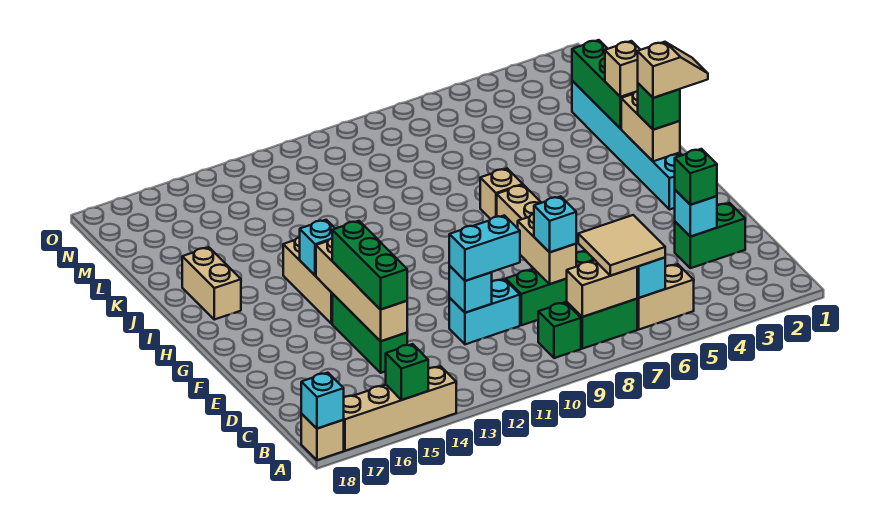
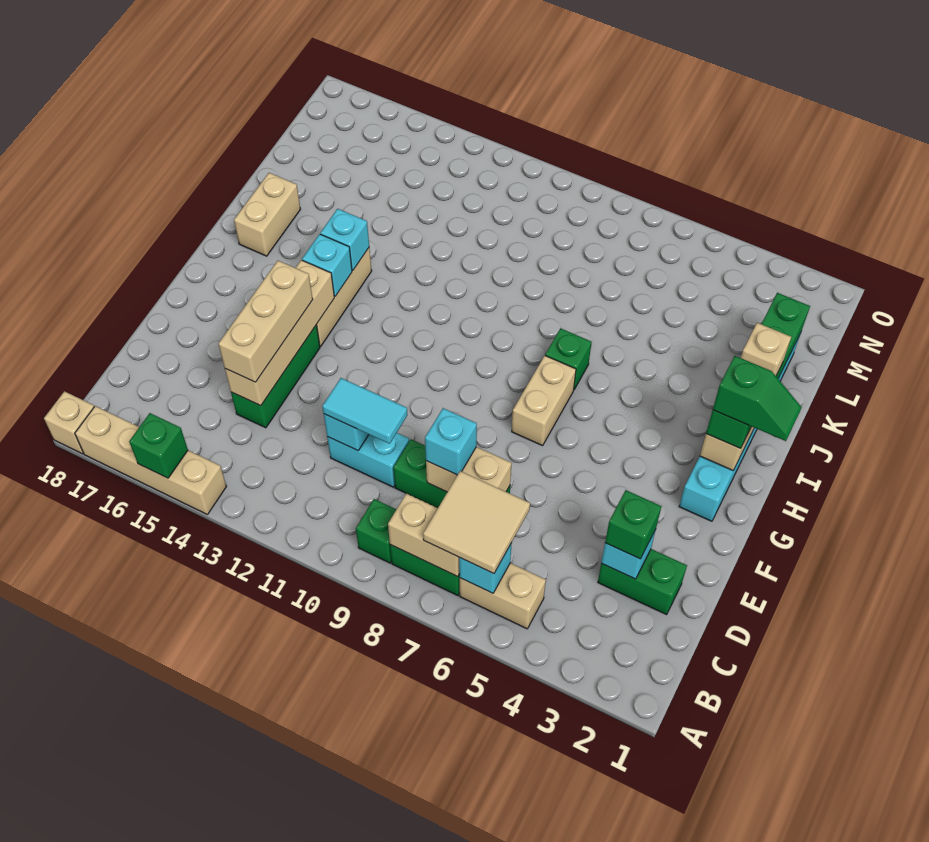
cyan brick A18 level 2 -> cyan brick I14 level 2
tan brick D8:E8 level 2 -> tan brick D7:D8 level 2
cyan brick D10:D11 level 3 -> cyan tile D10:D11 level 3
green brick D14:F14 level 3 -> tan brick D14:F14 level 3
tan slope H1:H2 level 4 top 2 -> green slope H1:H2 level 4 top 2
tan brick I7 level 1 -> green brick I7 level 1

